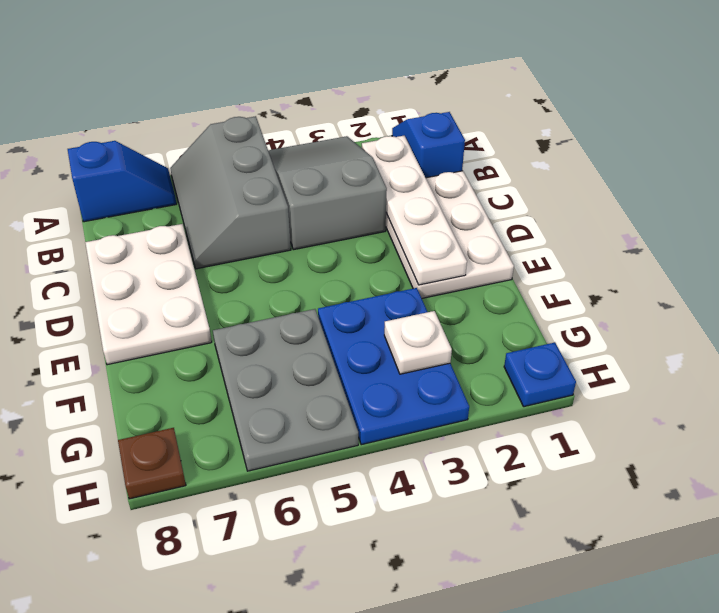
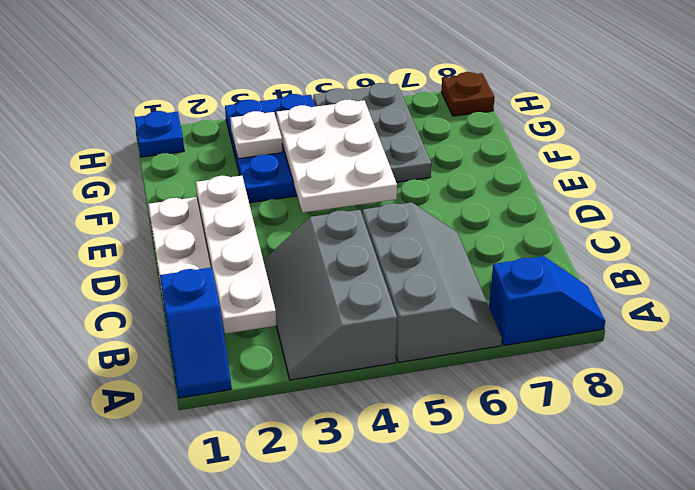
grey slope A3:C4 level 1 top C -> grey slope A3:C4 level 1 top 4
blue slope A7:A8 level 1 top 8 -> blue slope A7:A8 level 1 top 7
white plate C7:E8 level 1 -> white plate E4:G5 level 2

